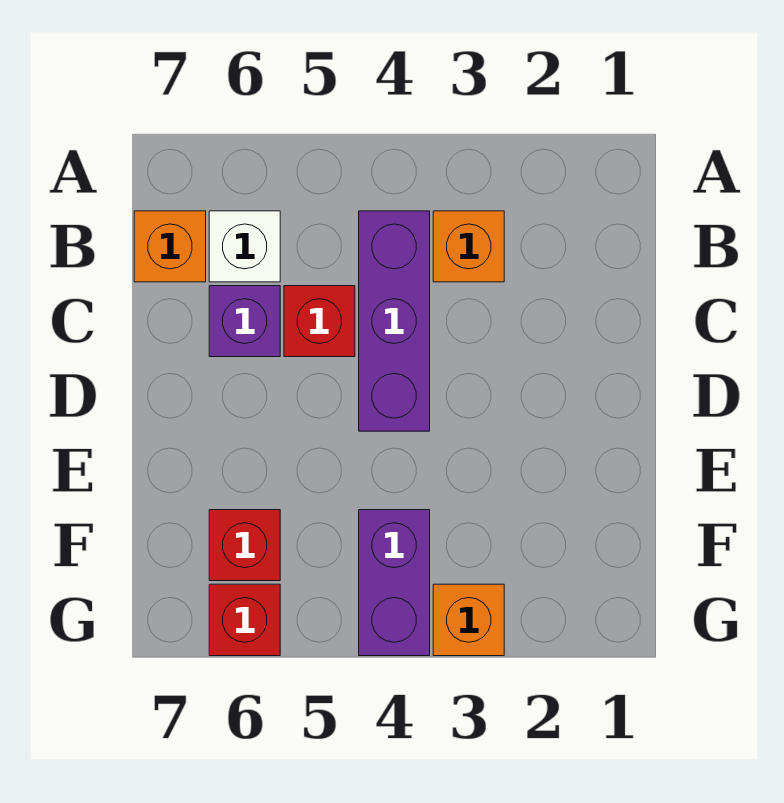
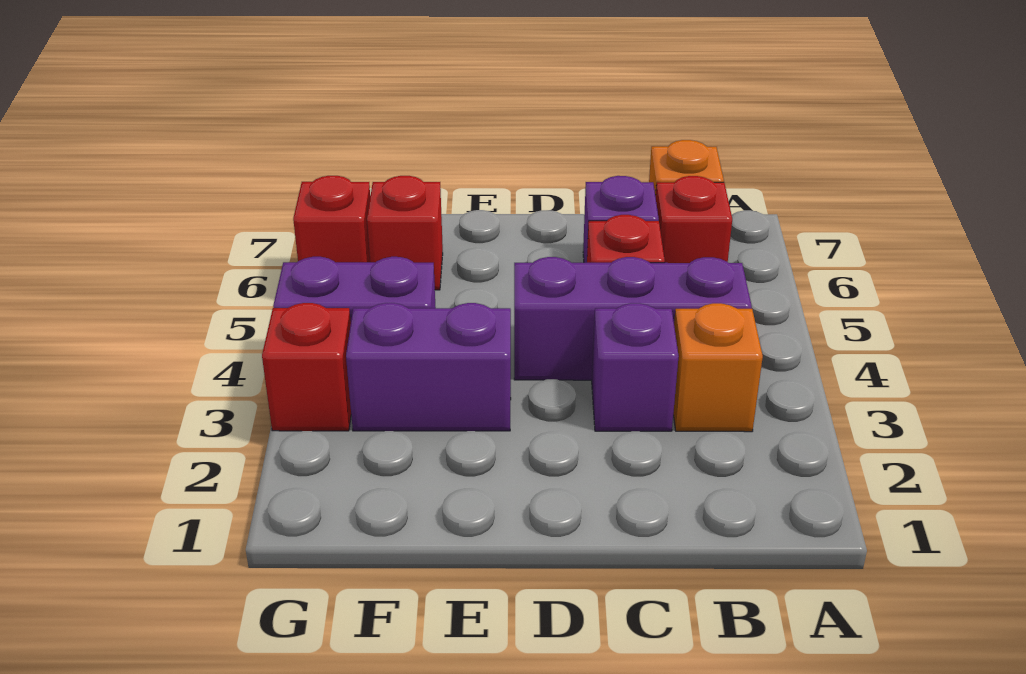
white brick B6 level 1 -> red brick B6 level 1
none -> purple brick C3 level 1
none -> purple brick E3:F3 level 1
orange brick G3 level 1 -> red brick G3 level 1

